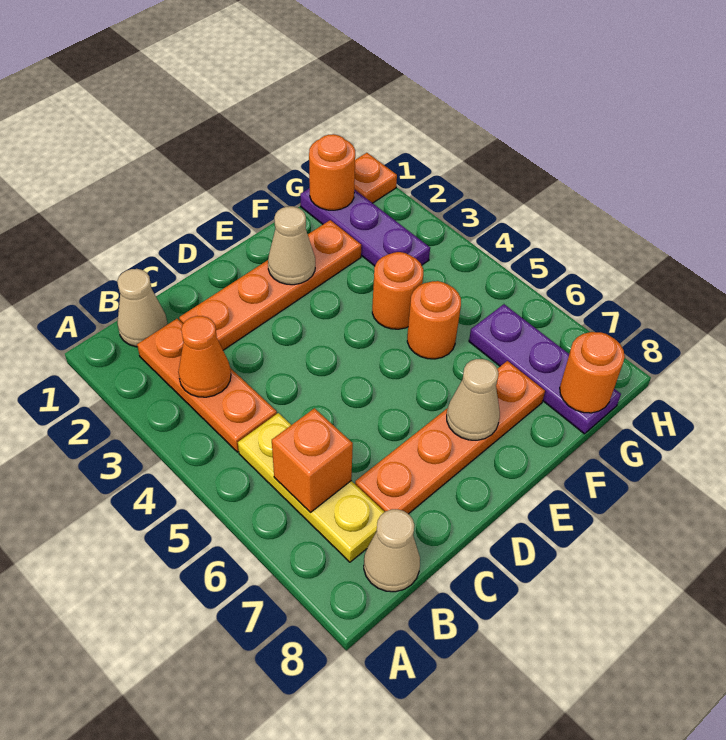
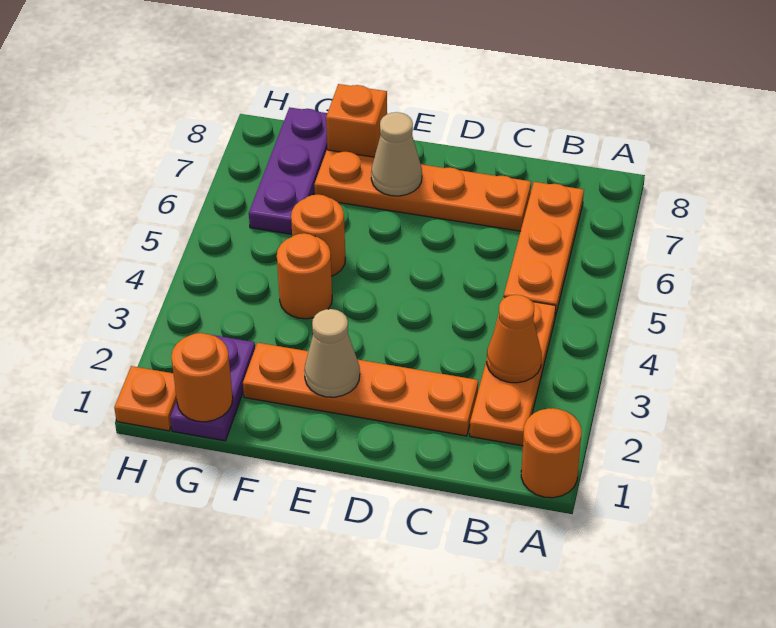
tan cone B1 level 1 -> none
yellow plate B5:B7 level 1 -> orange plate B5:B7 level 1
orange brick B6 level 2 -> orange brick F8 level 1
tan cone B8 level 1 -> none
purple plate G1:G3 level 1 -> purple plate G1:G2 level 1
orange round brick G8 level 2 -> orange round brick A1 level 1

